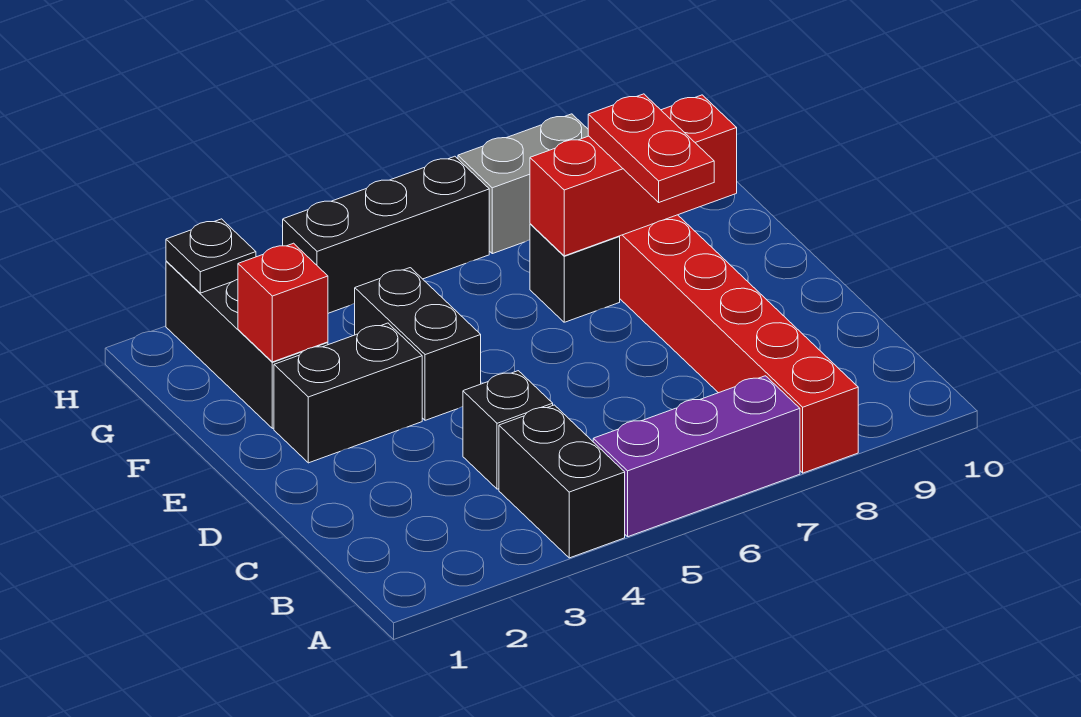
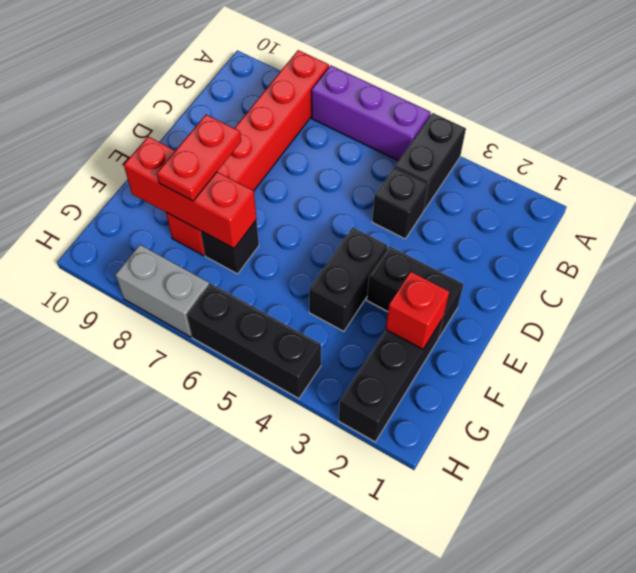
black plate H2 level 2 -> none

